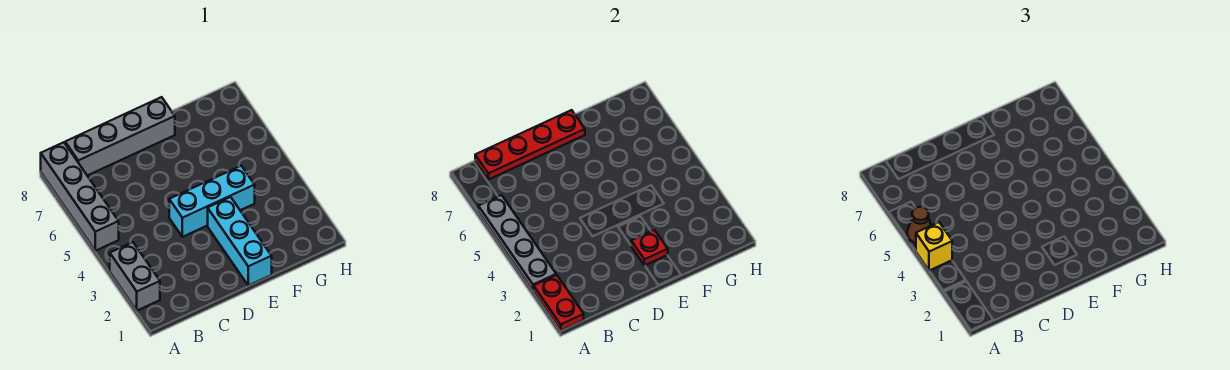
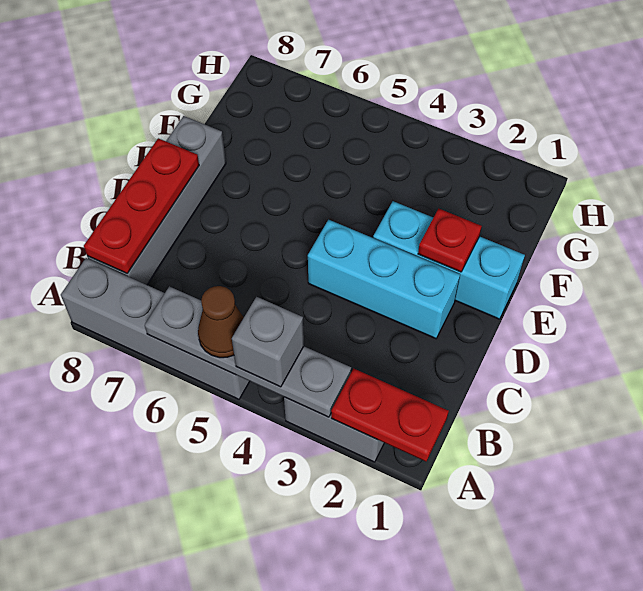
yellow brick A4 level 3 -> grey brick A4 level 3
red plate B8:E8 level 2 -> red plate B8:D8 level 2
cyan brick D4:F4 level 1 -> cyan brick D2:D4 level 1

